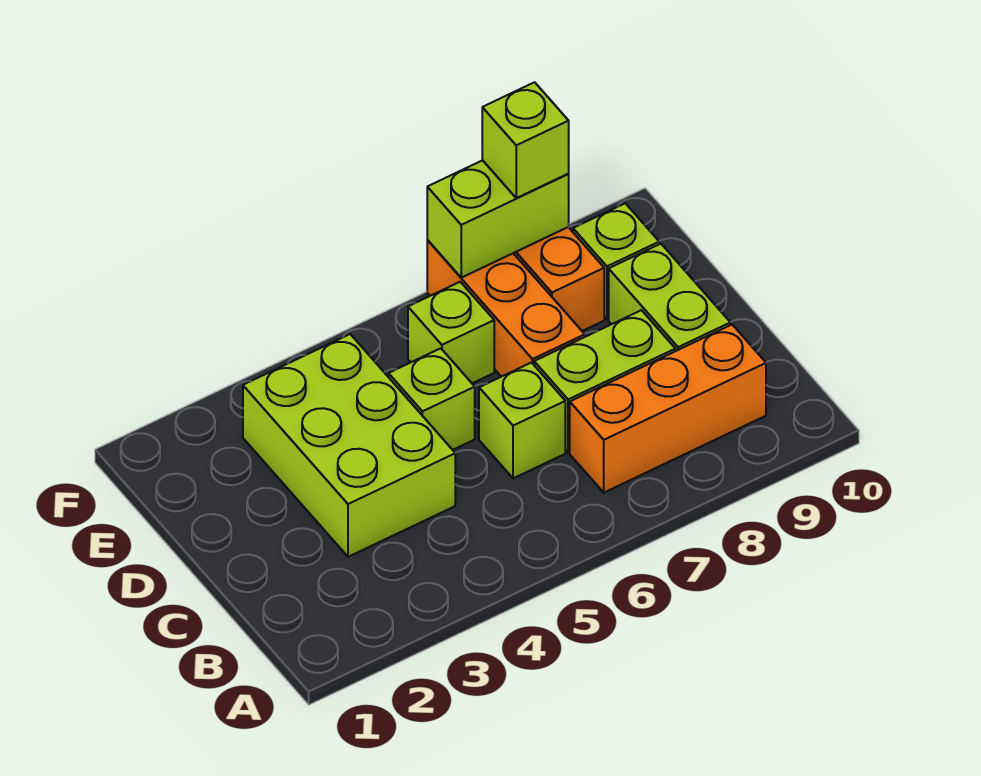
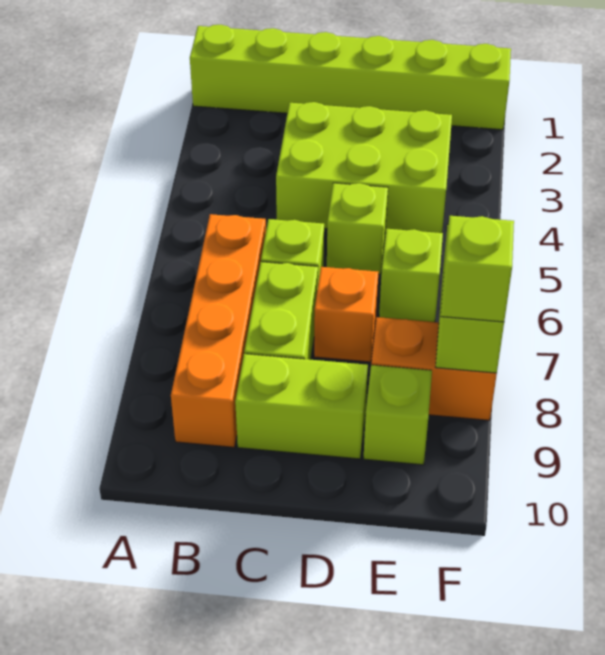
none -> lime brick A1:F1 level 1
orange brick B7:B9 level 1 -> orange brick B6:B9 level 1
orange brick D7:F7 level 1 -> orange brick D7 level 1

